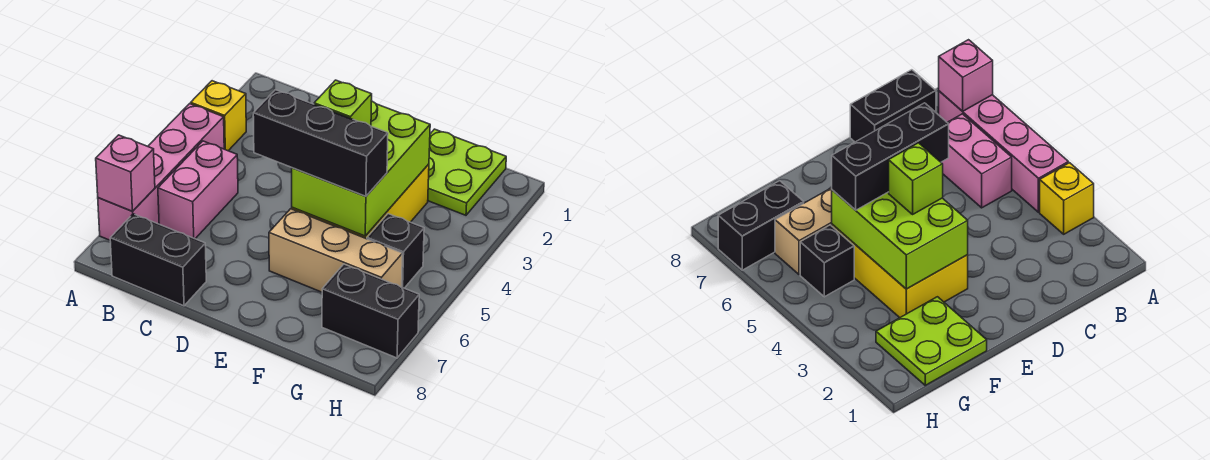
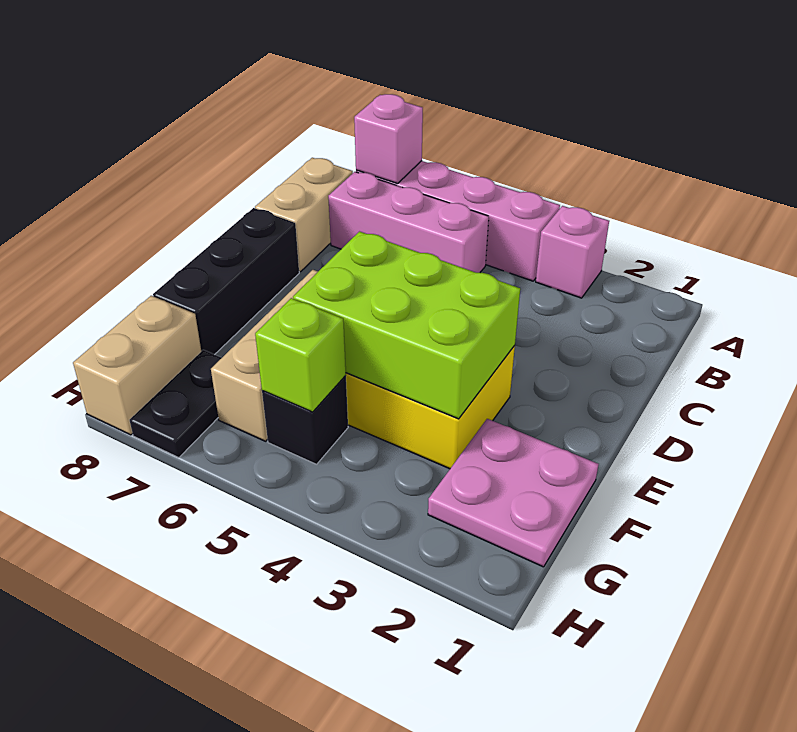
yellow brick A3 level 1 -> pink brick A3 level 1
pink brick B5:B6 level 1 -> pink brick B5:B7 level 1
black brick B8:C8 level 1 -> tan brick B8:C8 level 1
black brick D5:F5 level 3 -> black brick D8:F8 level 1
lime brick E4 level 3 -> lime brick G5 level 2
lime plate F1:G2 level 1 -> pink plate F1:G2 level 1
black brick G7:H7 level 1 -> black plate G7:H7 level 1
none -> tan brick G8:H8 level 1

